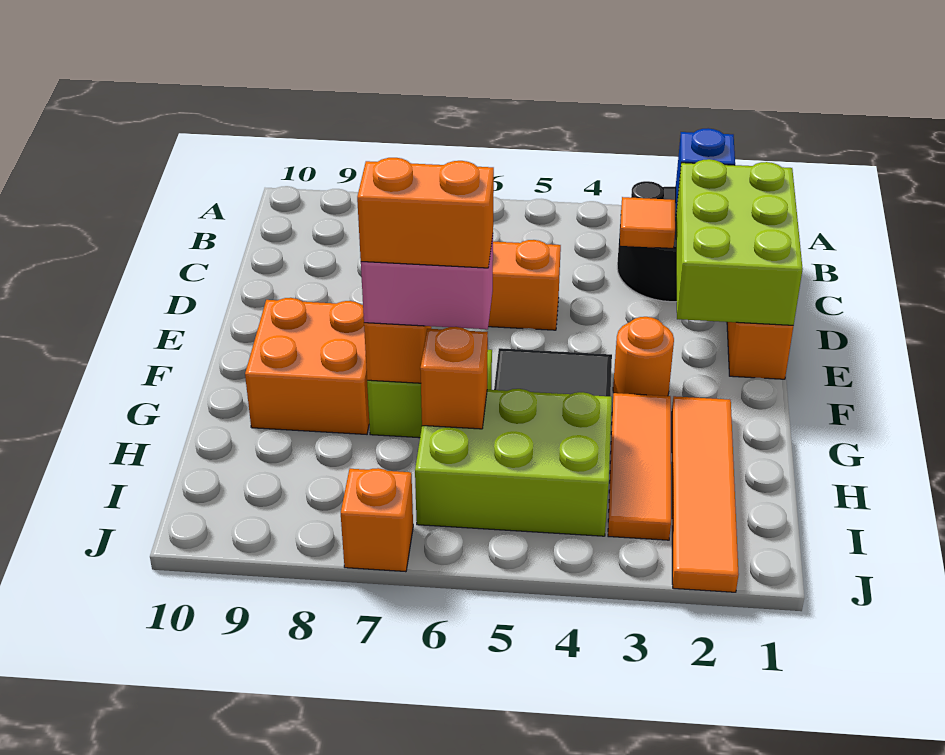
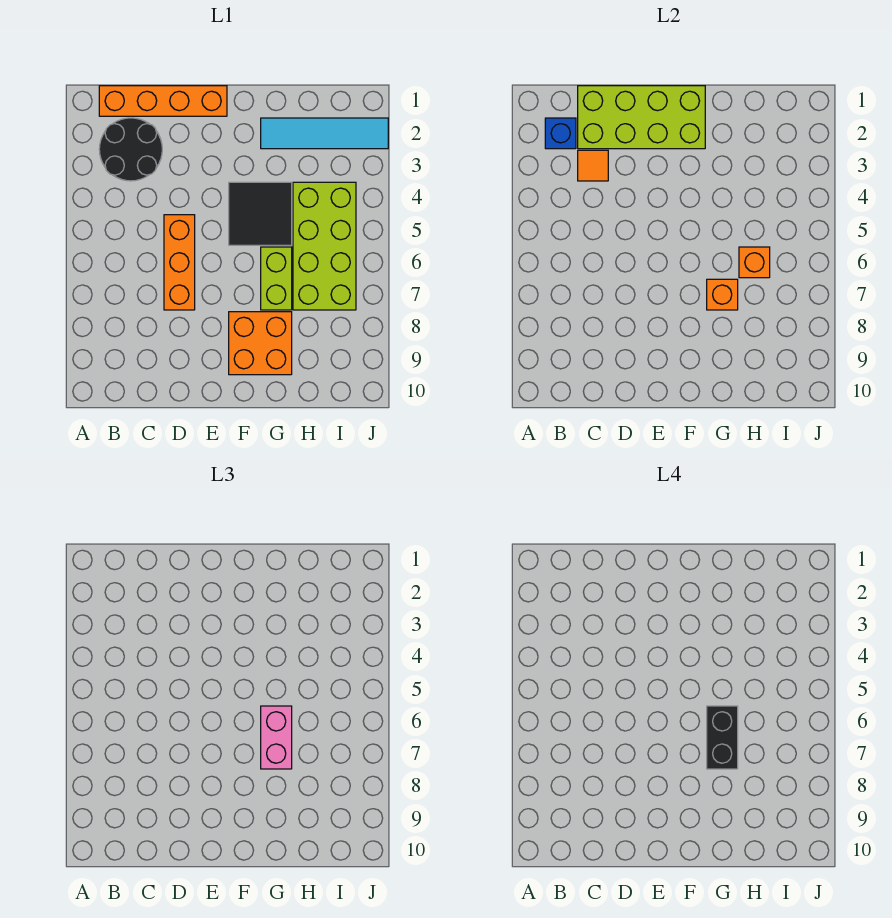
lime brick C1:E2 level 2 -> lime brick C1:F2 level 2
orange round brick F3 level 1 -> none
orange tile G2:J2 level 1 -> cyan tile G2:J2 level 1
orange tile G3:I3 level 1 -> none
orange brick G6:G7 level 4 -> black brick G6:G7 level 4
lime brick H4:I6 level 1 -> lime brick H4:I7 level 1
orange brick J7 level 1 -> none

